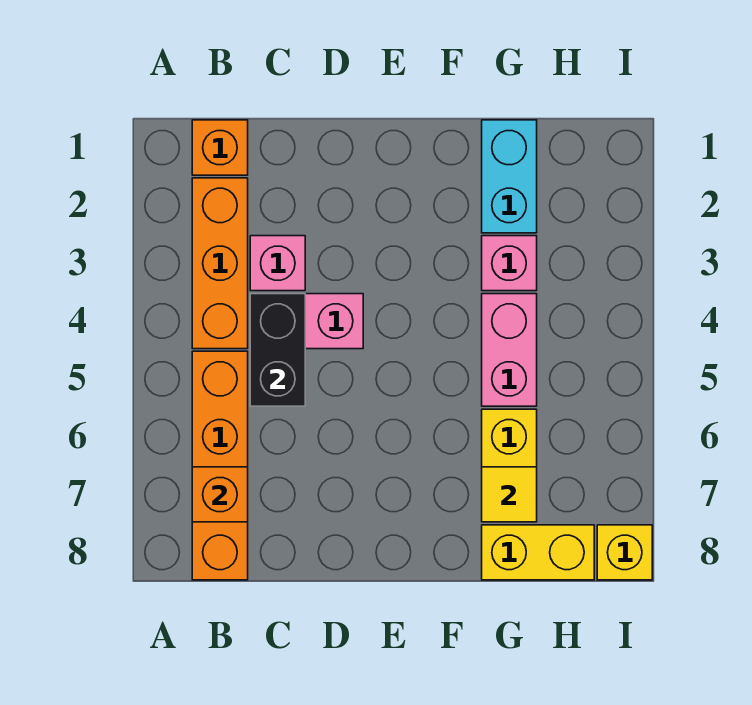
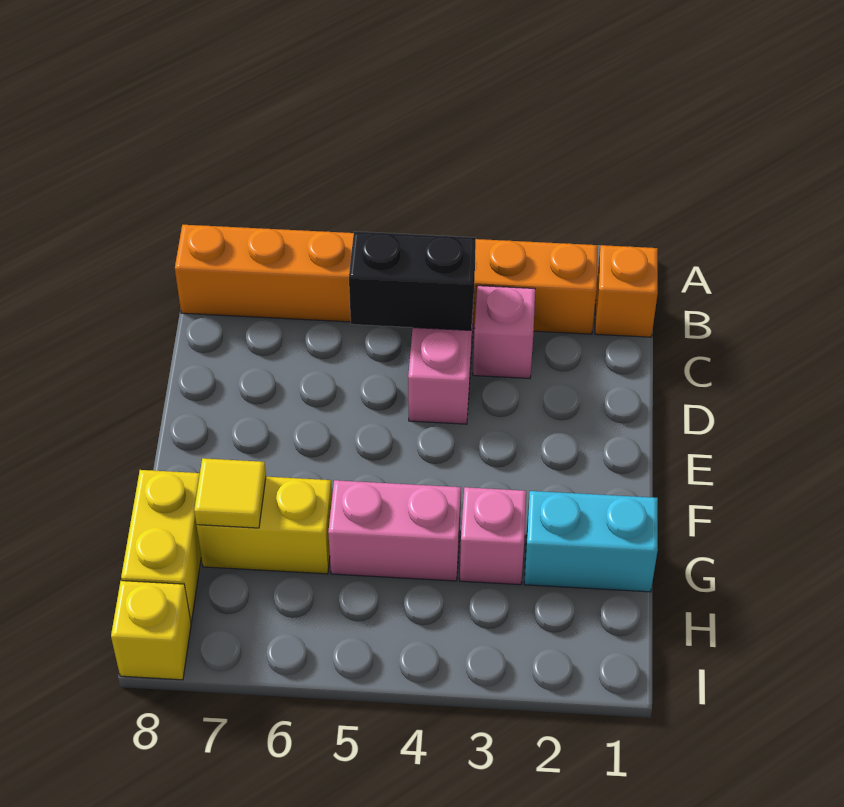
orange brick B7 level 2 -> none

